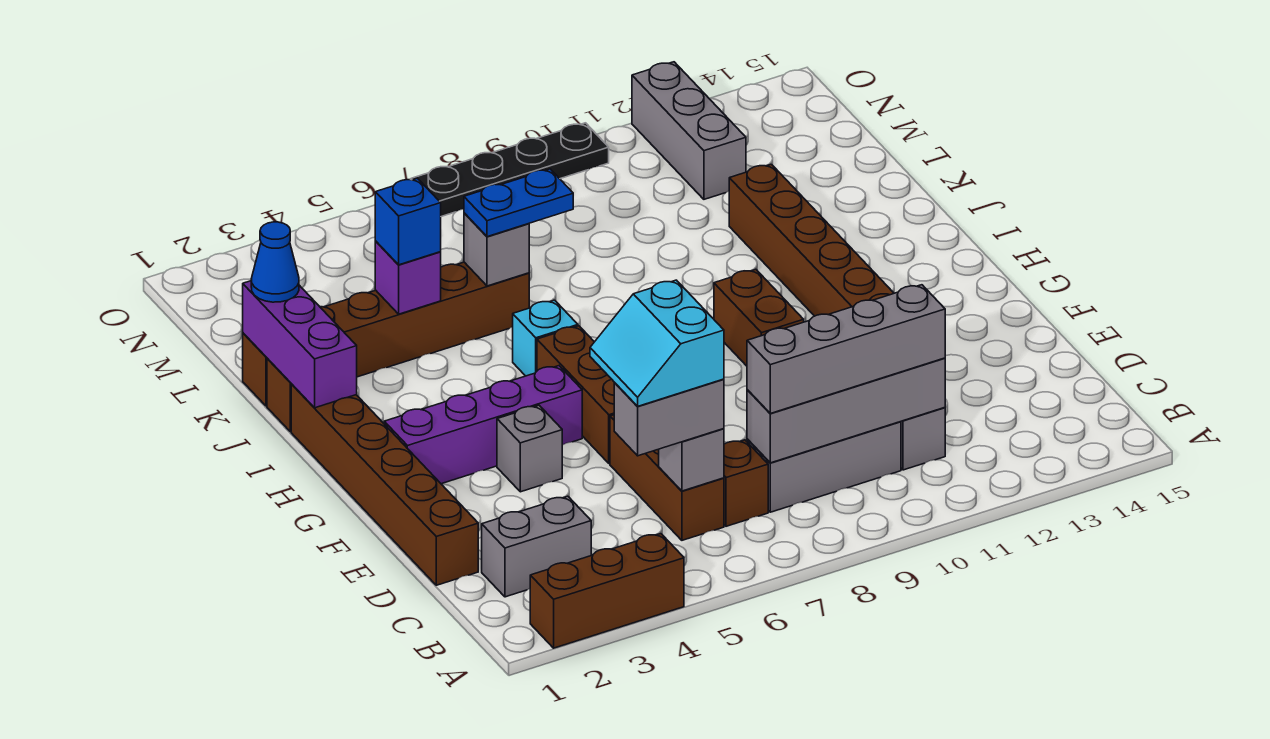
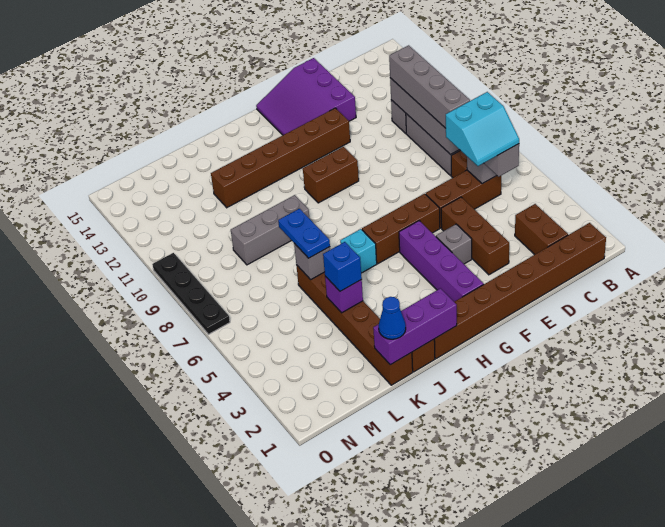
brown brick A2:A4 level 1 -> brown brick E3:E5 level 1
grey brick C2:C3 level 1 -> brown brick C2:C3 level 1
brown brick D1:I1 level 1 -> brown brick B1:I1 level 1
none -> purple slope E13:G15 level 1 top E
grey brick M12:O12 level 1 -> grey brick J9:L9 level 1

